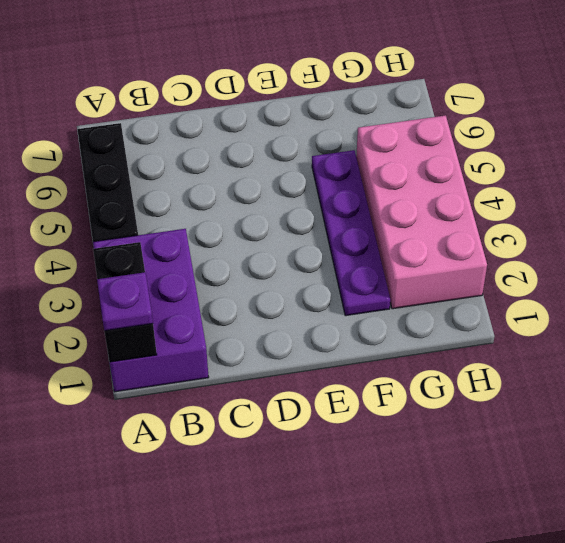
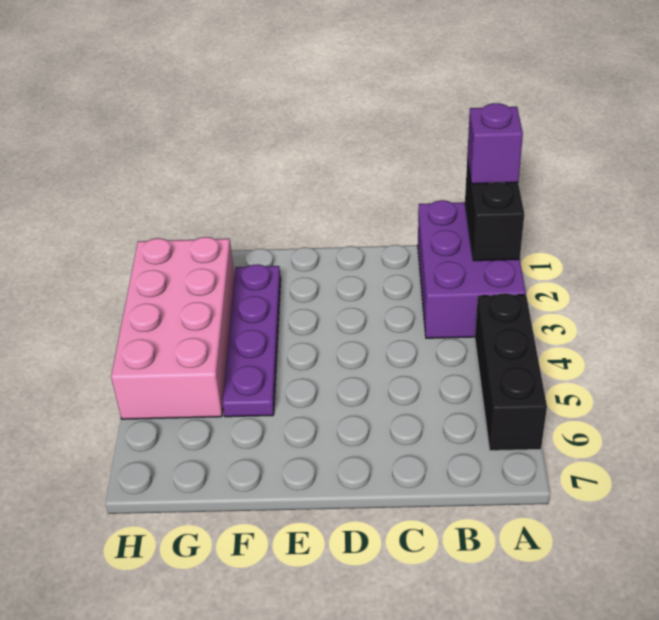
purple plate A1 level 3 -> purple brick A1 level 3

